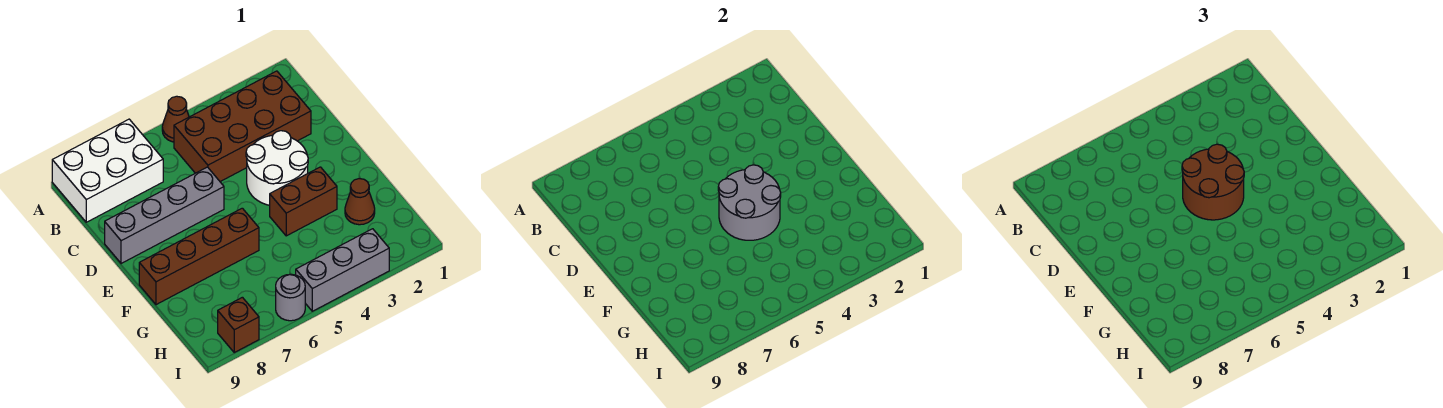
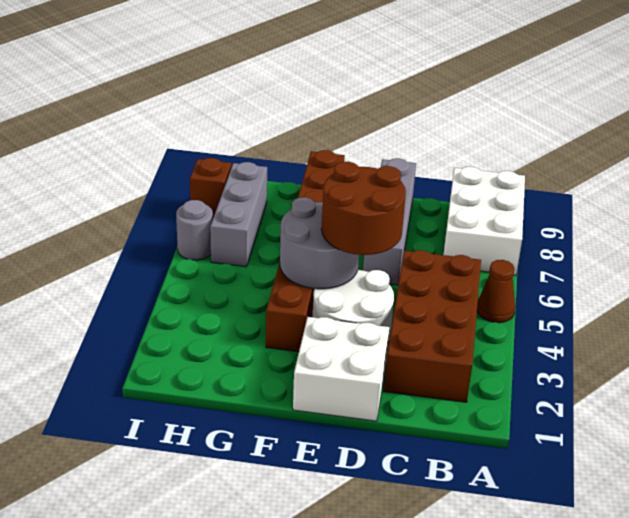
none -> white brick D1:E2 level 1
brown cone G2 level 1 -> none
grey brick I3:I5 level 1 -> grey brick H6:H8 level 1

